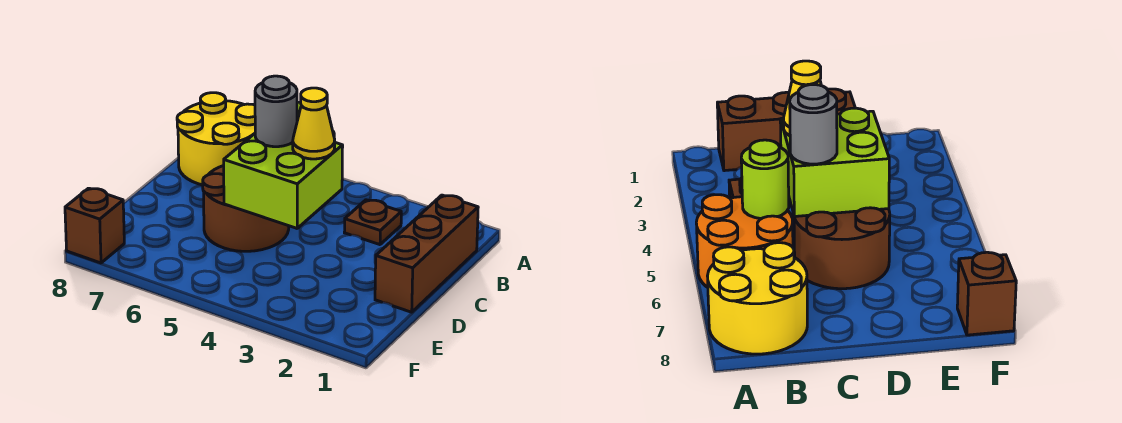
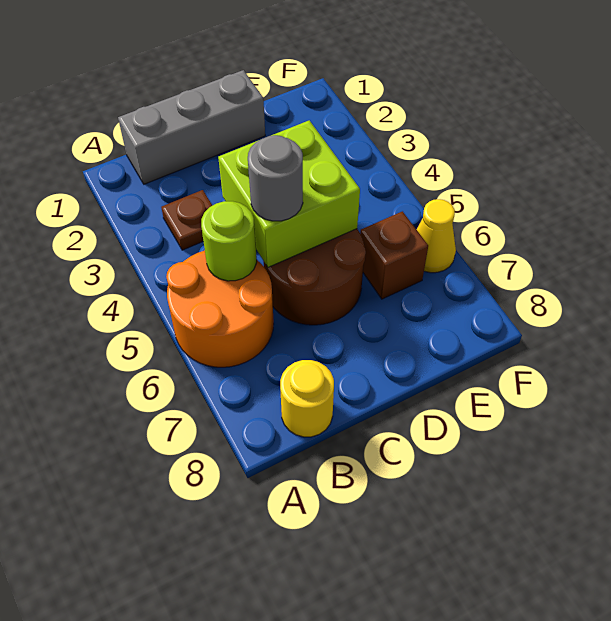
yellow round brick A7:B8 level 1 -> yellow round brick B8 level 1
brown brick B1:D1 level 1 -> grey brick B1:D1 level 1
yellow cone C4 level 3 -> yellow cone F6 level 1
brown brick F8 level 1 -> brown brick E6 level 1

